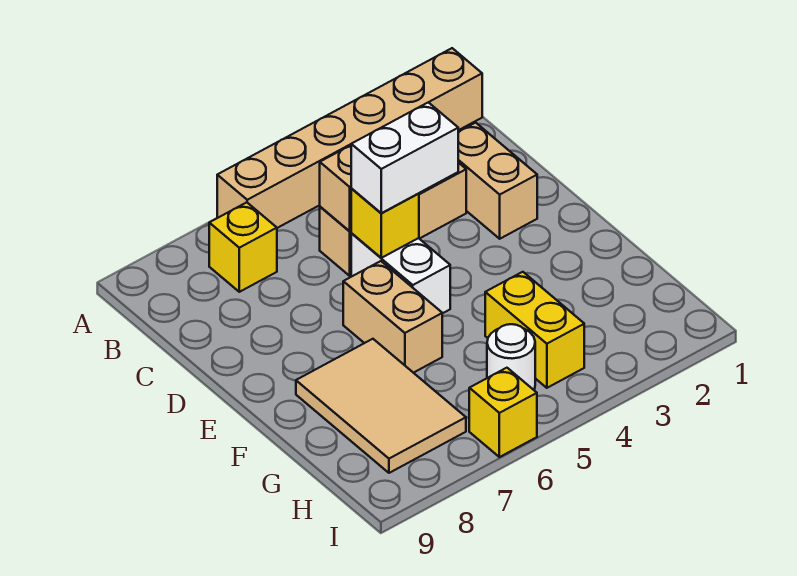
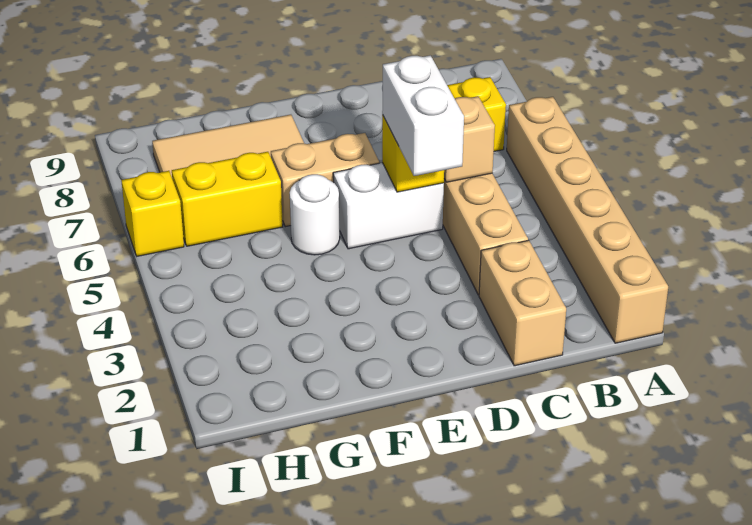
tan brick C2:D2 level 1 -> tan brick C1:C2 level 1
yellow brick G4:H4 level 1 -> yellow brick G6:H6 level 1
white round brick H5 level 1 -> white round brick F5 level 1

